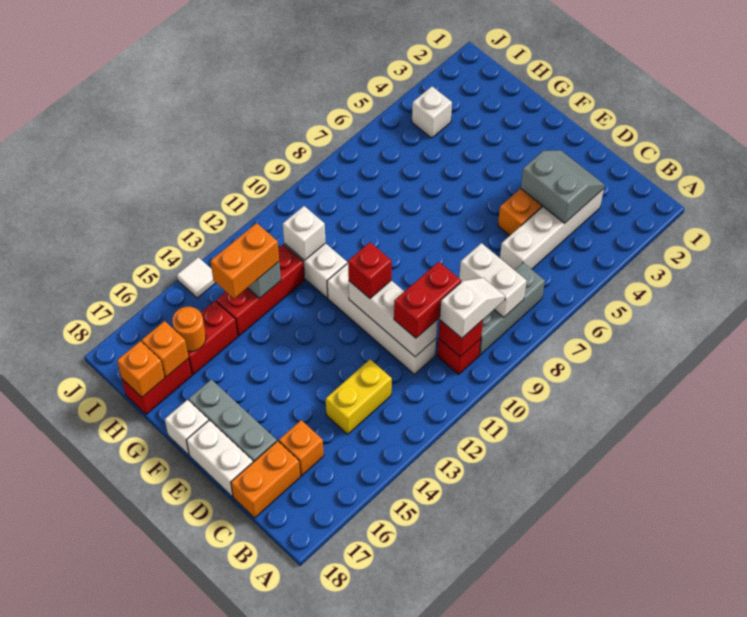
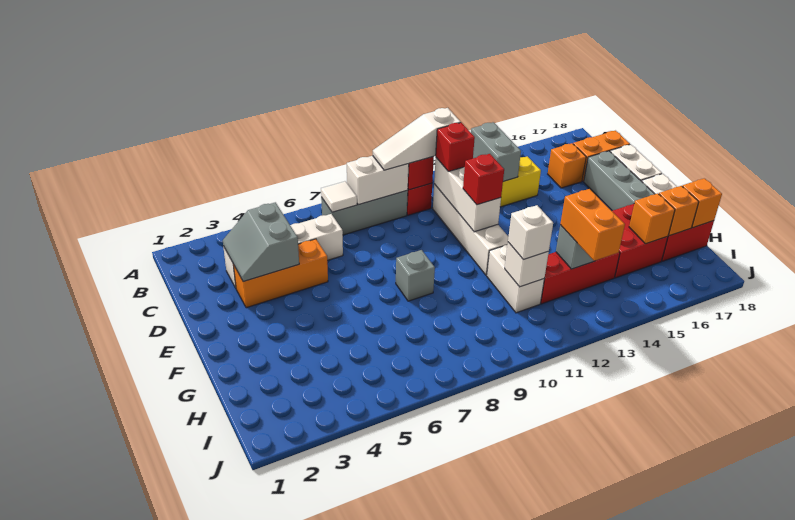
white brick B8:C8 level 2 -> white brick B8:B9 level 2
white slope B9:B10 level 3 top 10 -> white slope B9:B11 level 3 top 11
none -> grey brick B13:C13 level 2
red brick C10:C11 level 3 -> red brick C11 level 3
none -> grey brick F8 level 1
orange brick H13:H14 level 3 -> orange brick H13:I13 level 3
red brick H15:H16 level 1 -> red brick G15:H16 level 1
orange round brick H16 level 2 -> orange brick H16 level 2
white brick I4 level 1 -> white brick H11 level 3
white tile J14 level 1 -> white tile B7 level 2

